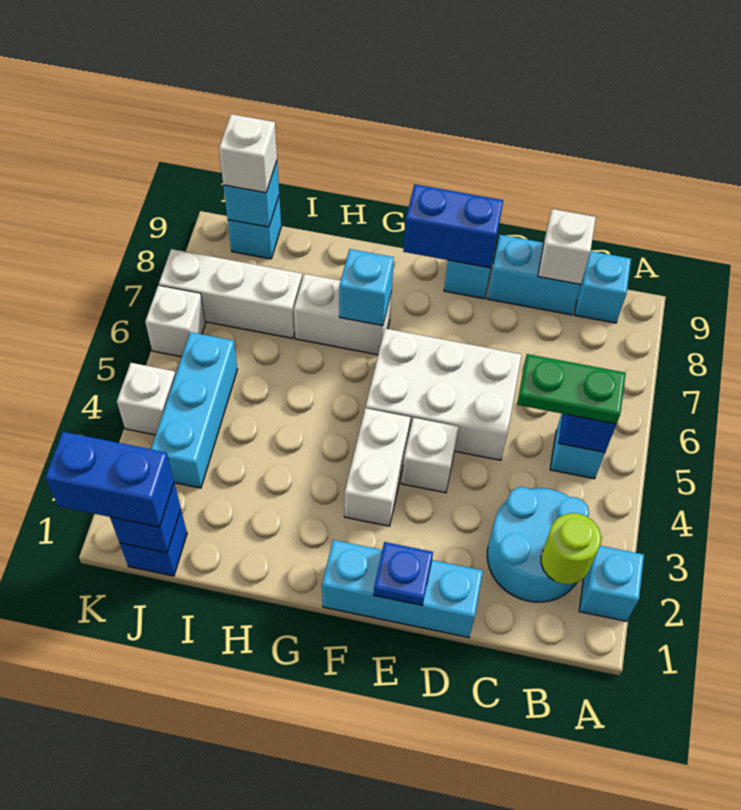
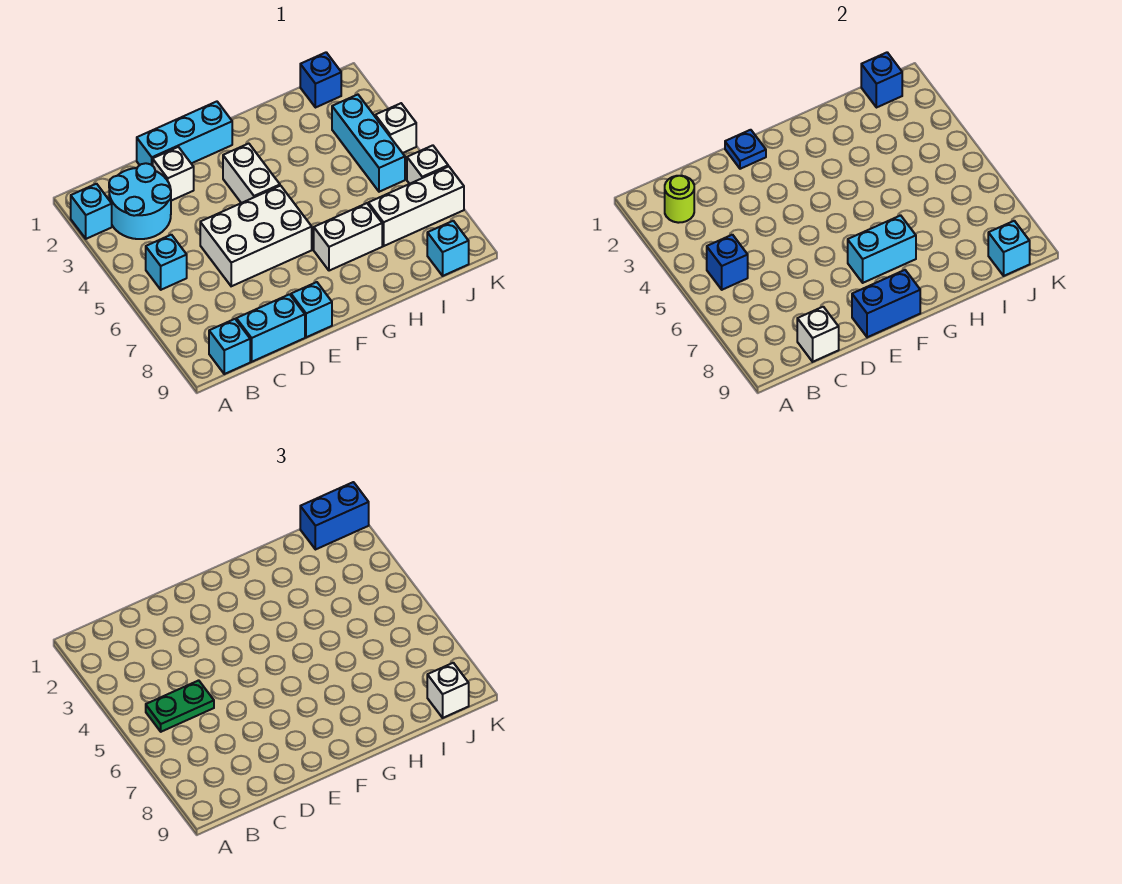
white brick E4 level 1 -> white brick D2 level 1
cyan brick G7 level 2 -> cyan brick F7:G7 level 2

